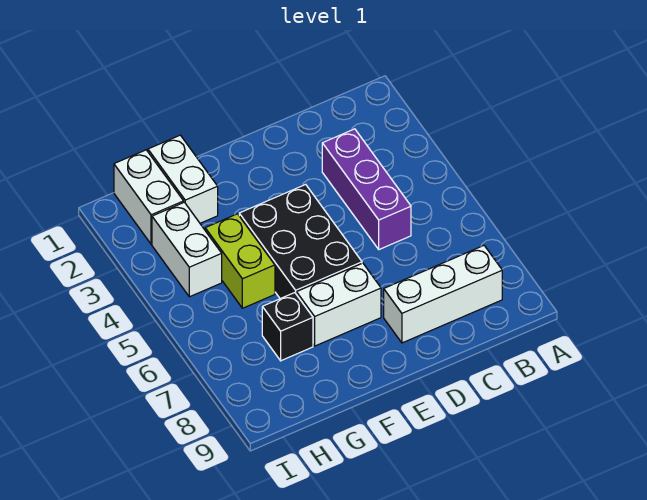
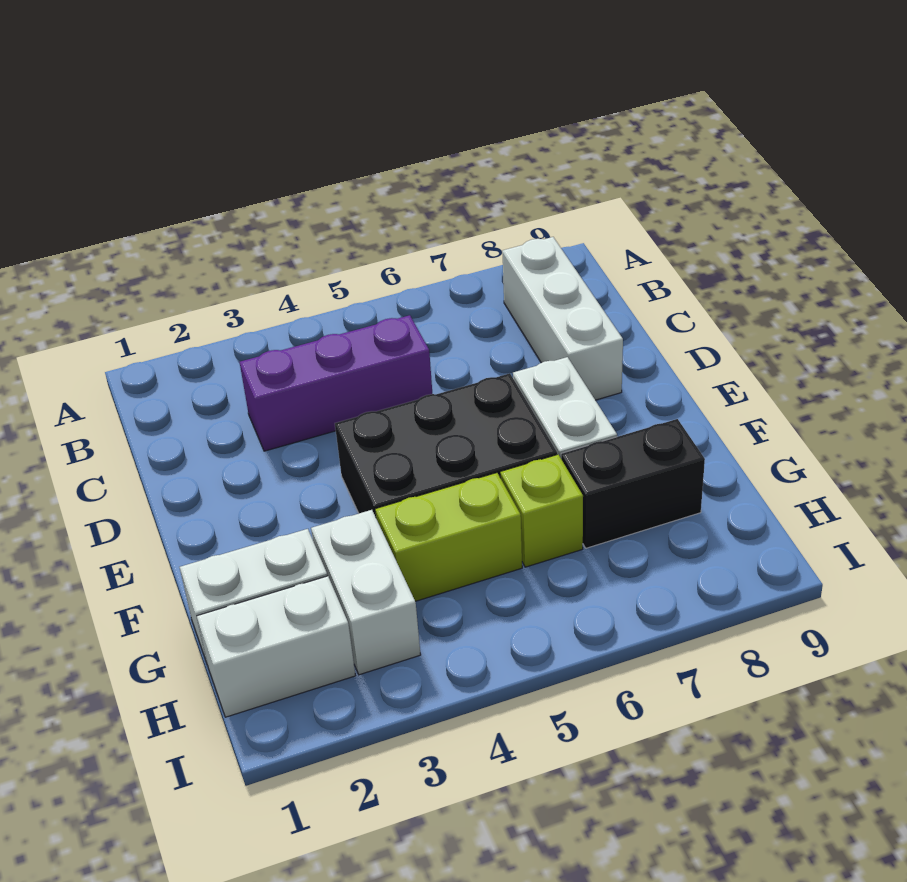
none -> lime brick G6 level 1
black brick G7 level 1 -> black brick G7:G8 level 1
white brick H3:H4 level 1 -> white brick G3:H3 level 1

